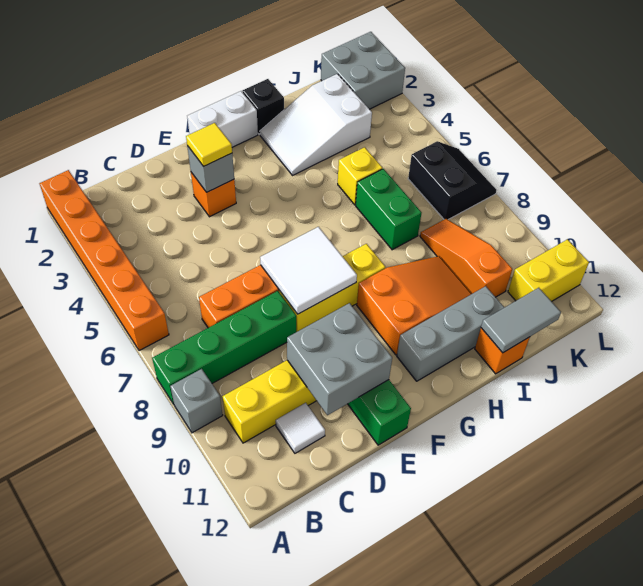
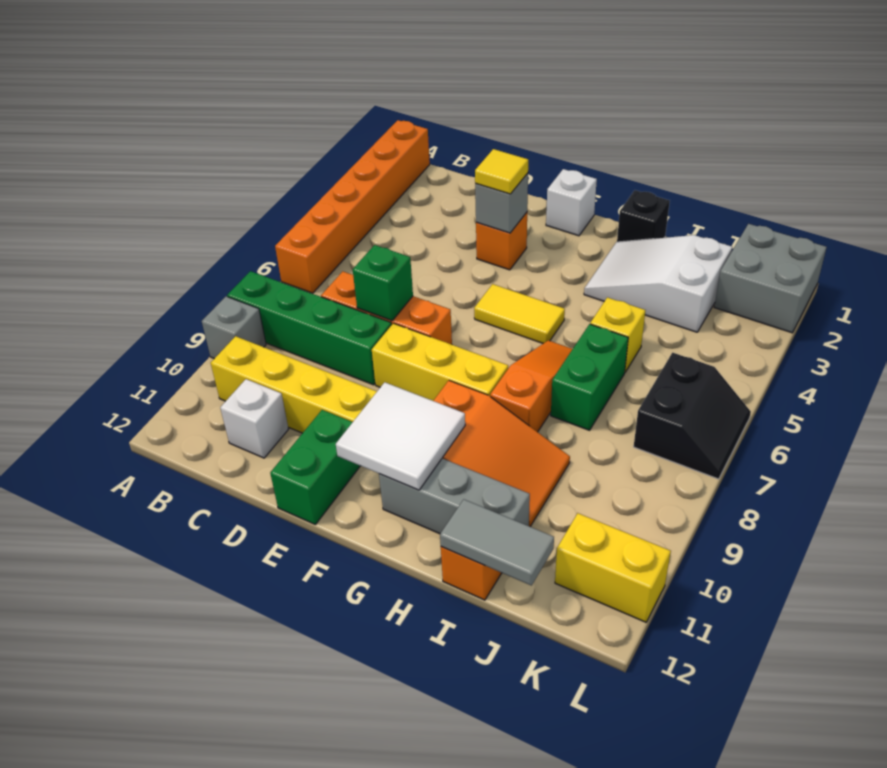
white tile C11 level 1 -> white brick C11 level 1
none -> green brick D7 level 2
grey brick D10:E11 level 2 -> none
white tile E7:F8 level 2 -> white tile F10:G11 level 2
white brick F1:G1 level 1 -> white brick F1 level 1
none -> yellow tile F5:G5 level 1
orange slope J8:J10 level 1 top 10 -> orange slope H6:H8 level 1 top 8

